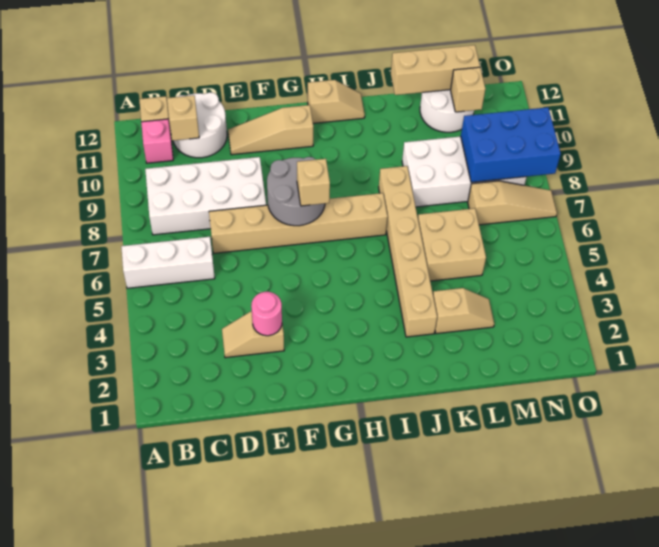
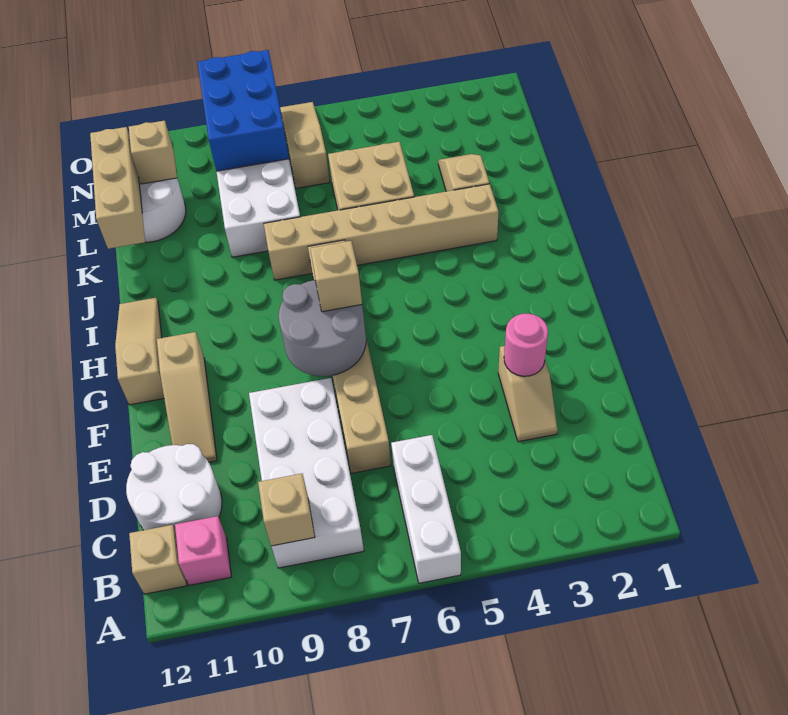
tan brick C11 level 2 -> tan brick B9 level 2
tan slope H12:I12 level 1 top H -> tan slope G12:I12 level 1 top G

